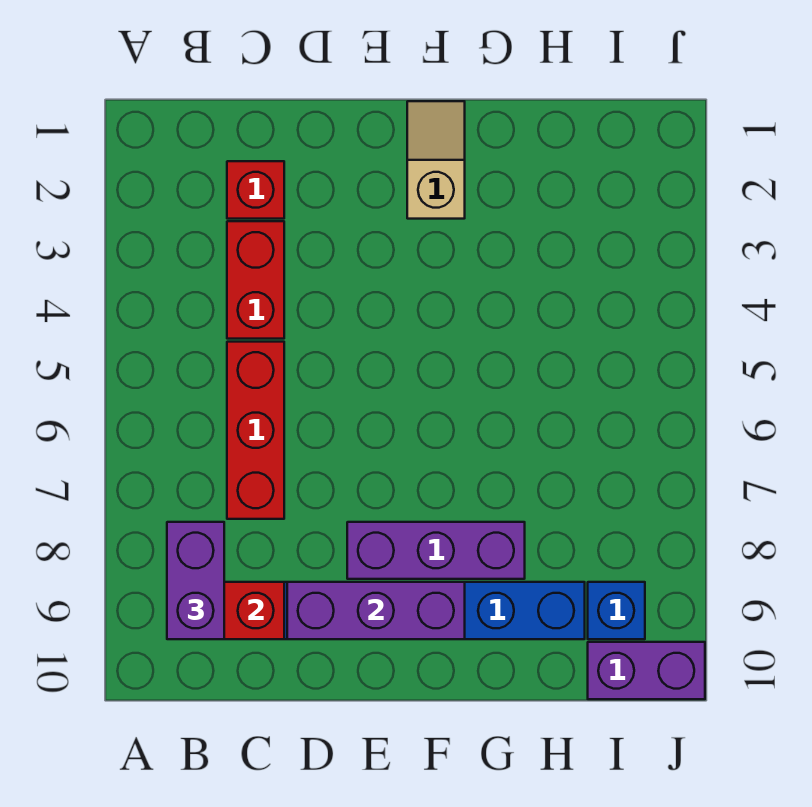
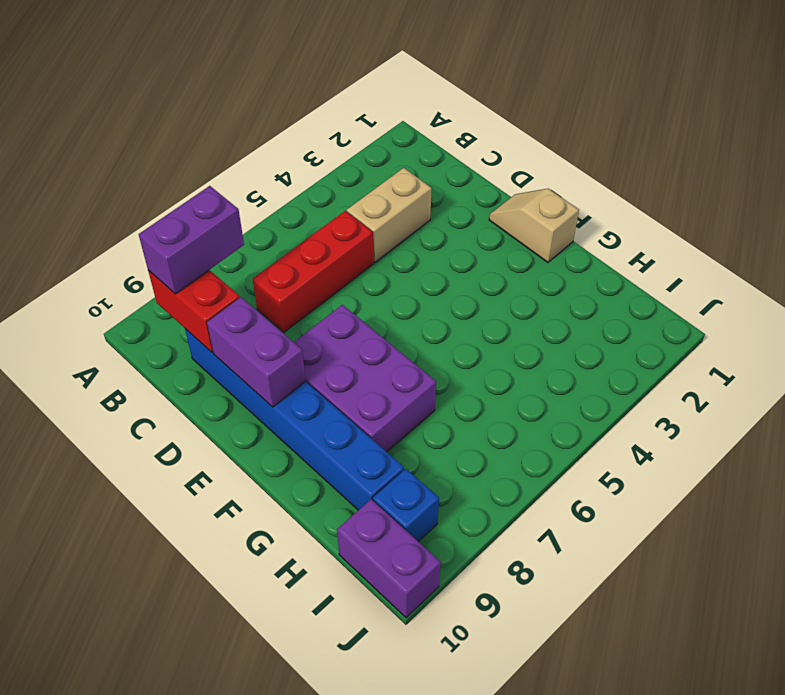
red brick C2 level 1 -> none
red brick C3:C4 level 1 -> tan brick C3:C4 level 1
purple brick D9:F9 level 2 -> purple brick D9:E9 level 2
purple brick E8:G8 level 1 -> purple brick E7:G8 level 1
tan slope F1:F2 level 1 top 2 -> tan slope E1:F1 level 1 top F

